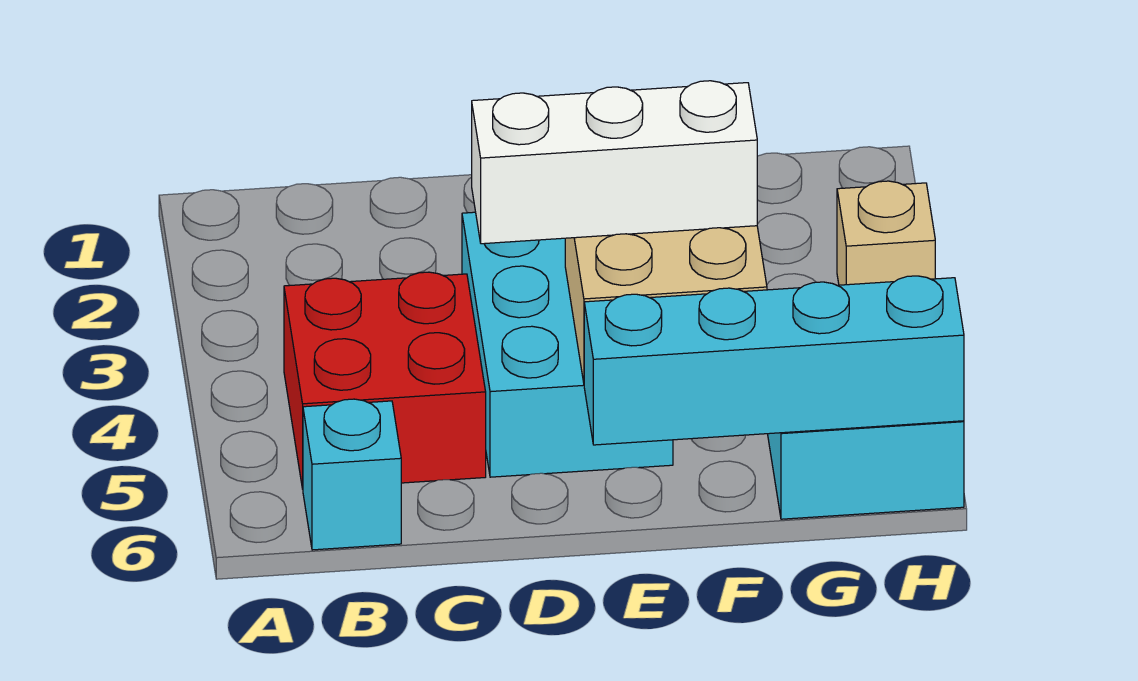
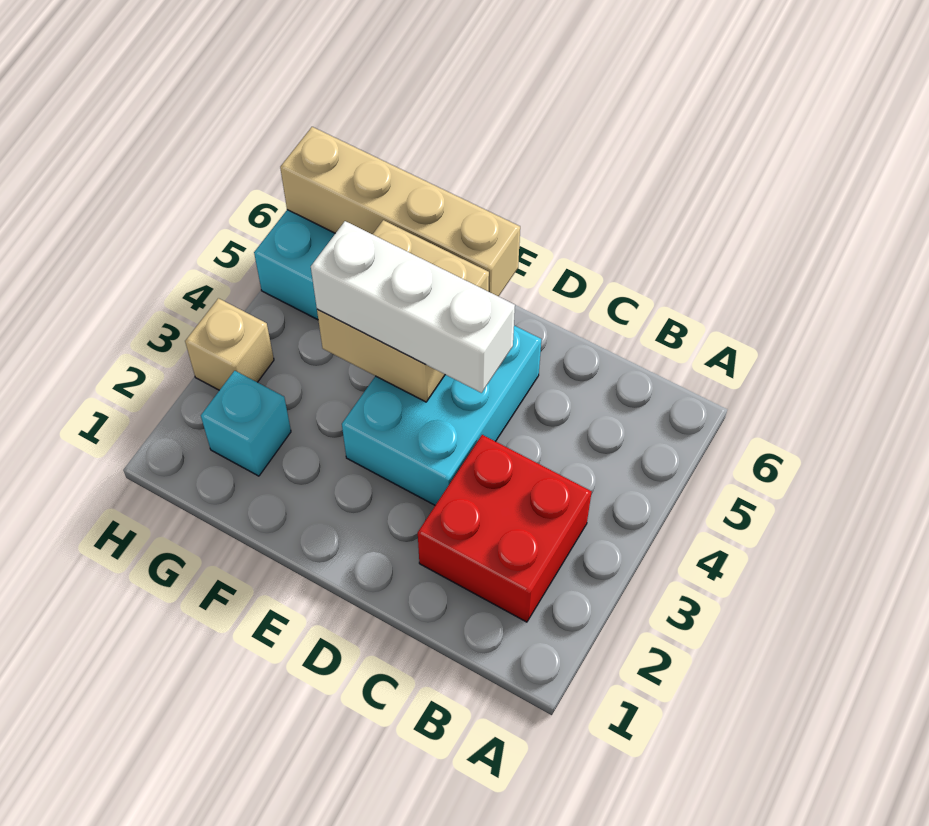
red brick B4:C5 level 1 -> red brick B2:C3 level 1
cyan brick B6 level 1 -> cyan brick G2 level 1
cyan brick E6:H6 level 2 -> tan brick E6:H6 level 2

